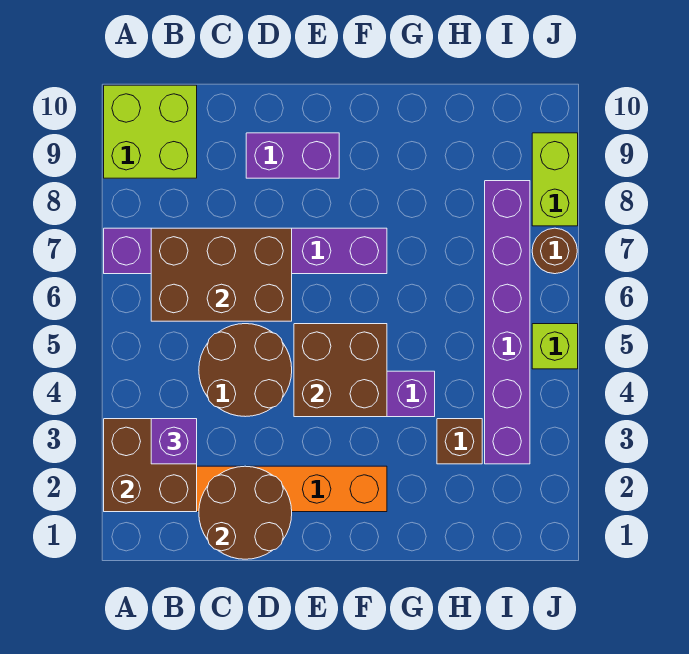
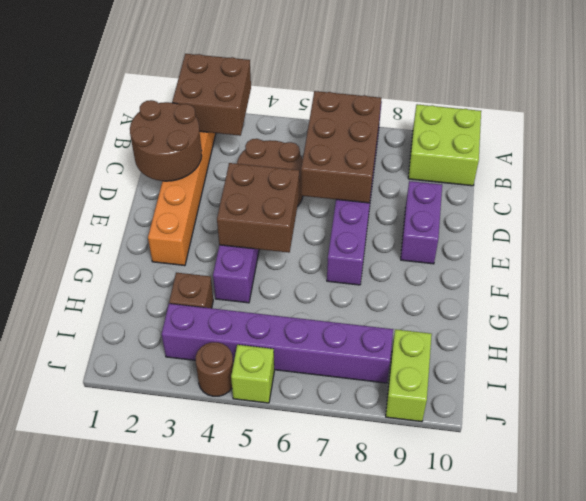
purple brick B3 level 3 -> none
brown round brick J7 level 1 -> brown round brick J4 level 1
lime brick J8:J9 level 1 -> lime brick I9:J9 level 1

